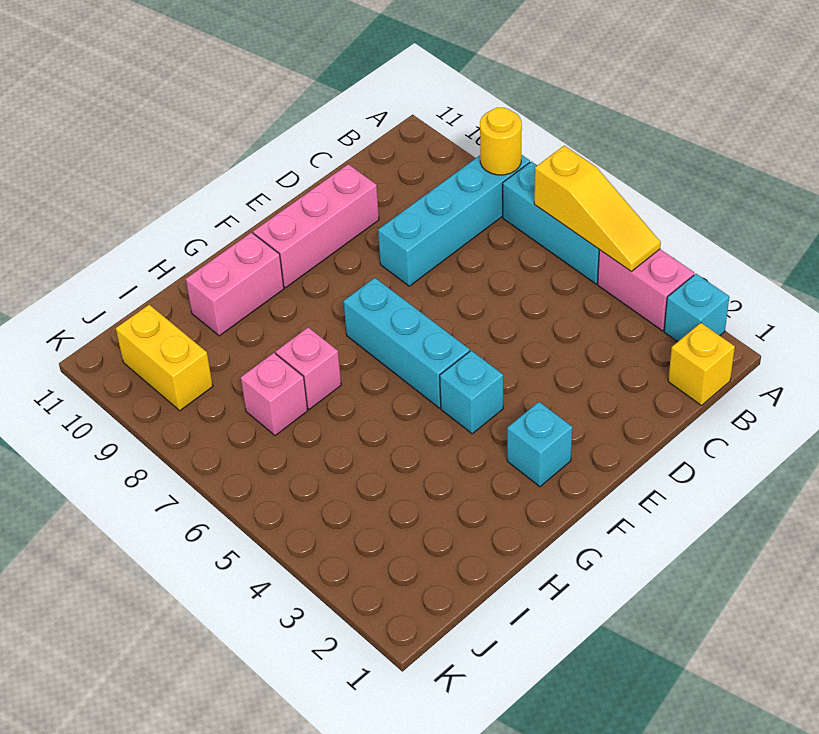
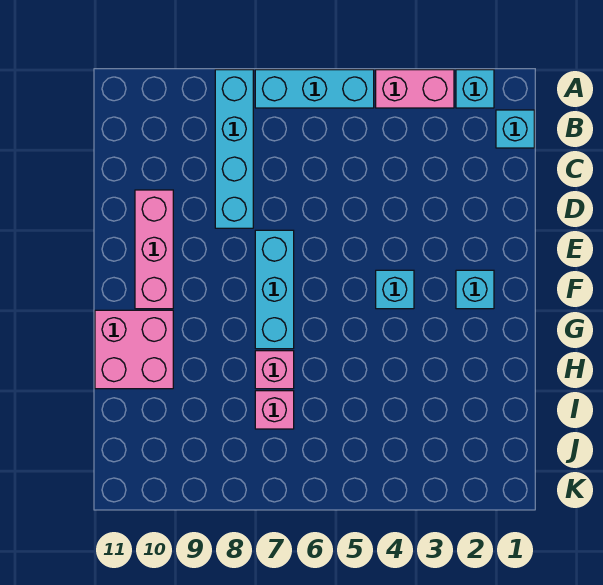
yellow slope A4:A6 level 2 top 6 -> none
yellow round brick A8 level 2 -> none
yellow brick B1 level 1 -> cyan brick B1 level 1
cyan brick F5:F7 level 1 -> cyan brick E7:G7 level 1
pink brick G10:H10 level 1 -> pink brick G10:H11 level 1
yellow brick J9:J10 level 1 -> none

